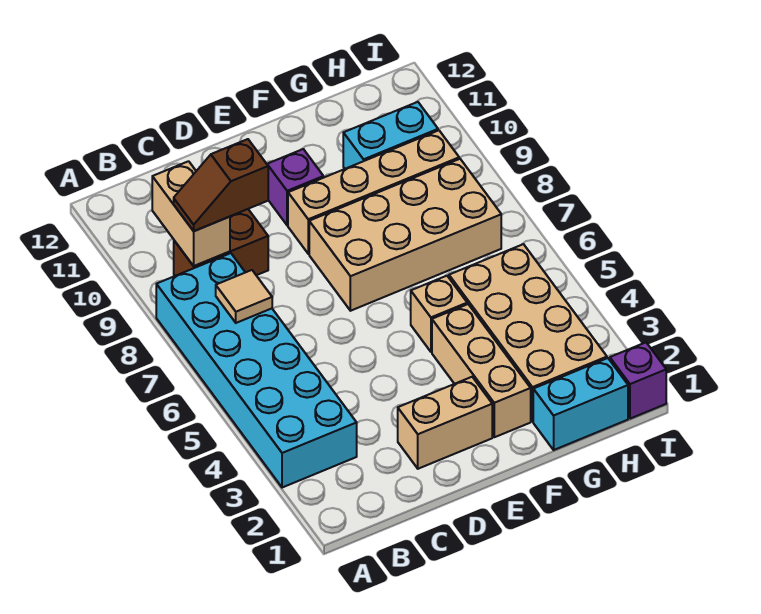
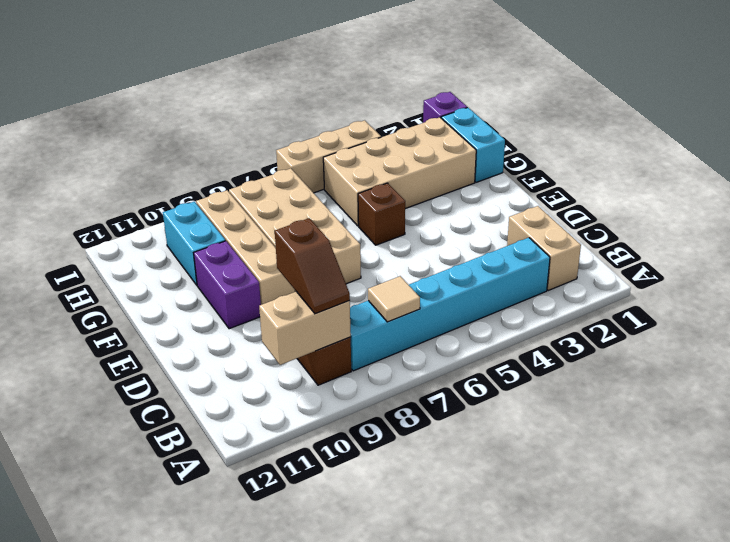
cyan brick A3:B8 level 1 -> cyan brick B3:B8 level 1
tan brick D2:E2 level 1 -> tan brick B2:C2 level 1
purple brick E10 level 1 -> purple brick E10:F10 level 1
tan brick F2:F4 level 1 -> tan brick I4:I6 level 1
tan brick F5 level 1 -> brown brick F5 level 1

